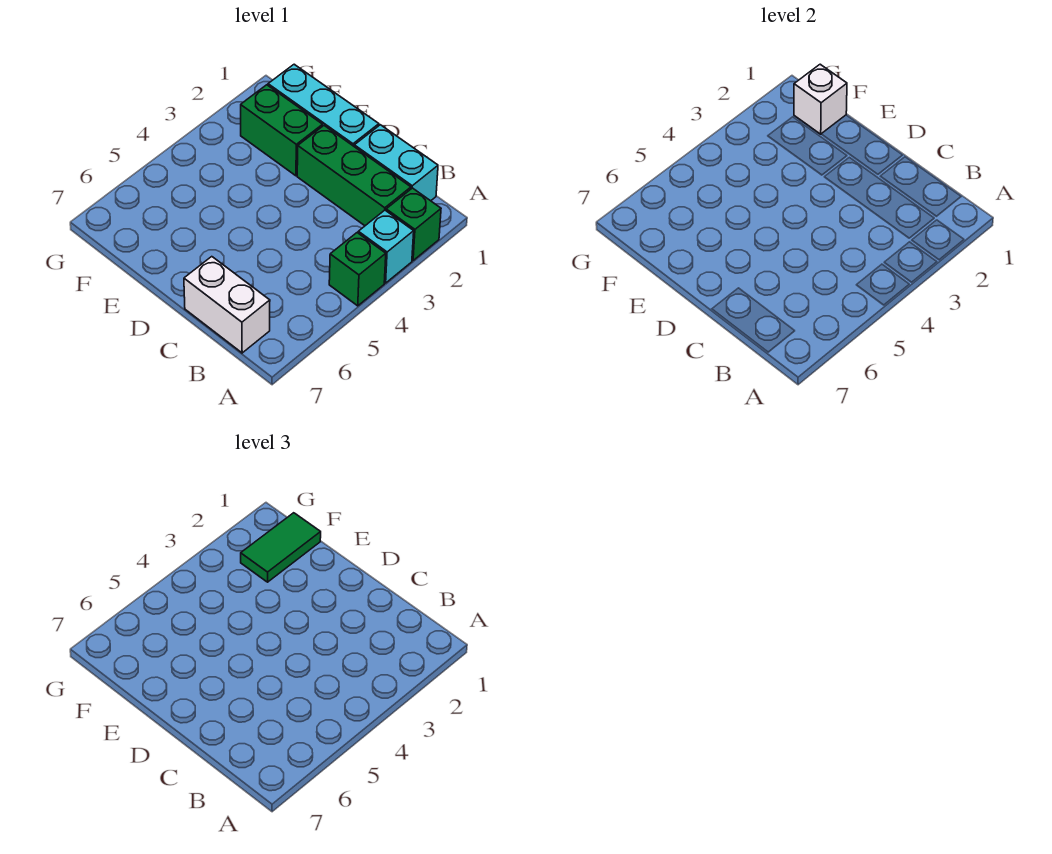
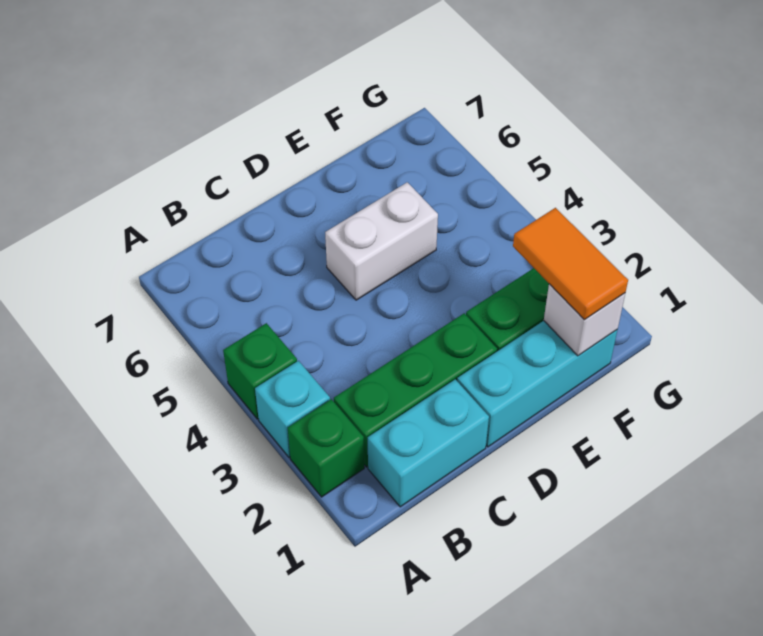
white brick B7:C7 level 1 -> white brick D5:E5 level 1
green tile F1:F2 level 3 -> orange tile F1:F2 level 3

